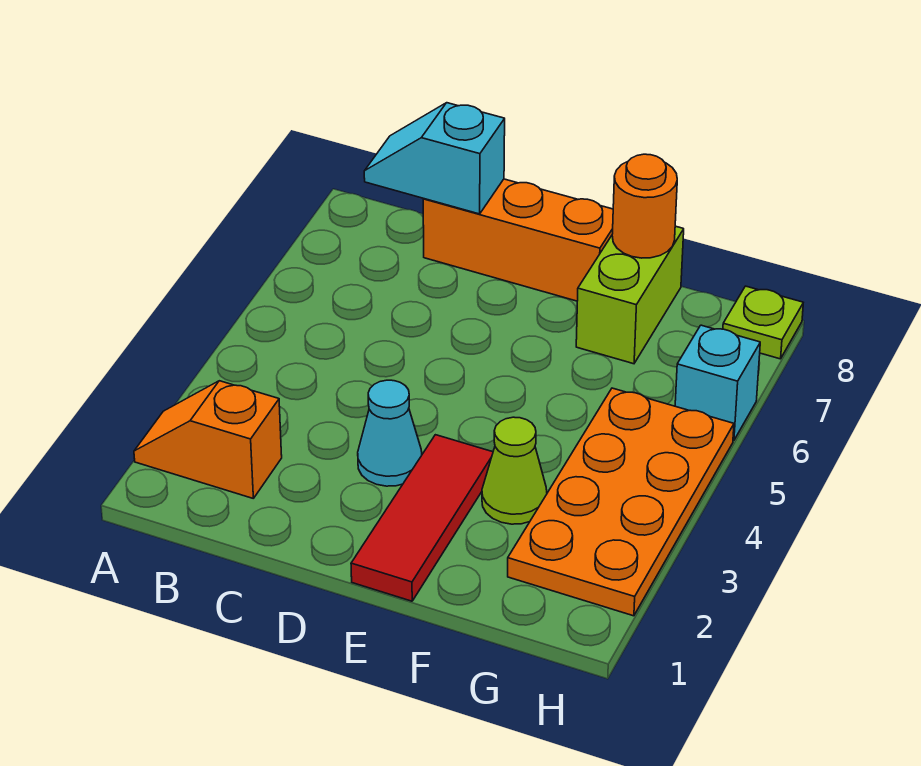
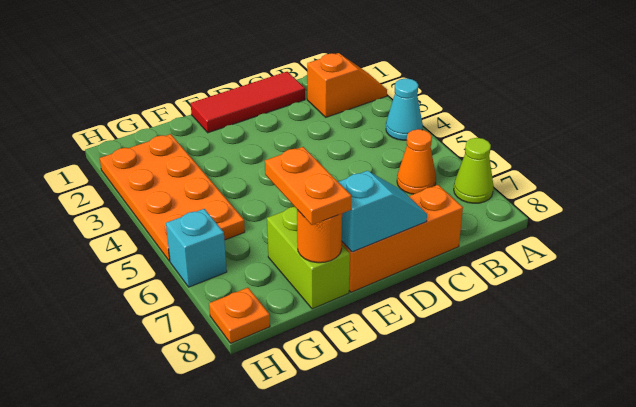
none -> orange cone B6 level 1
cyan slope B8:C8 level 2 top C -> cyan slope D8:E8 level 2 top E
cyan cone D3 level 1 -> cyan cone A4 level 1
red tile E1:E3 level 1 -> red tile C1:E1 level 1
lime cone F3 level 1 -> lime cone A7 level 1
none -> orange plate F7:F8 level 3
lime plate H8 level 1 -> orange plate H8 level 1

